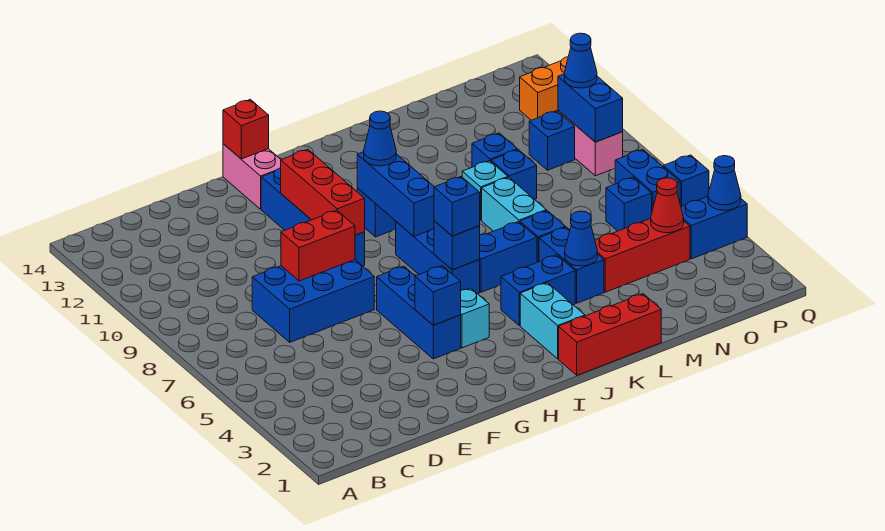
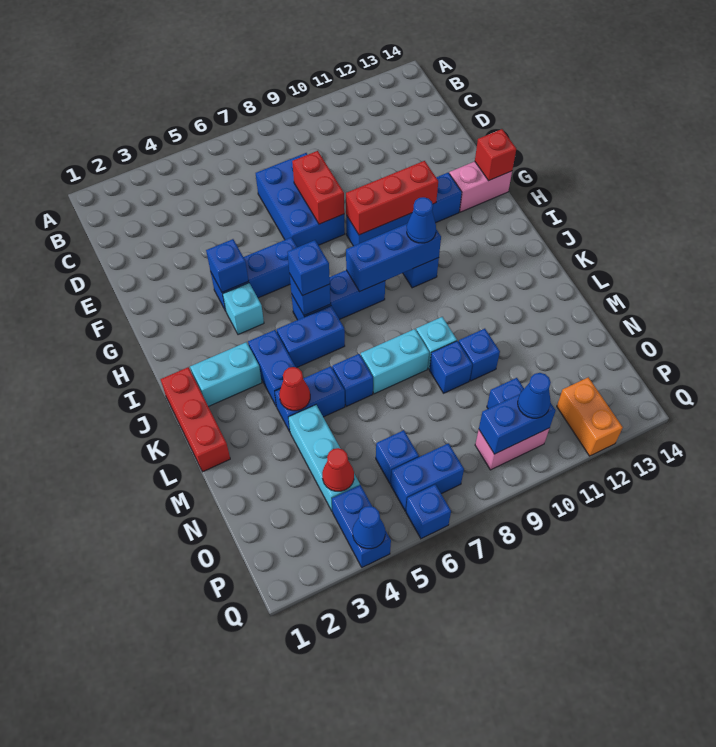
blue brick J6:K6 level 1 -> blue brick J5:J6 level 1
blue cone L4 level 2 -> red cone L4 level 2
red brick M4:O4 level 1 -> cyan brick M4:O4 level 1

